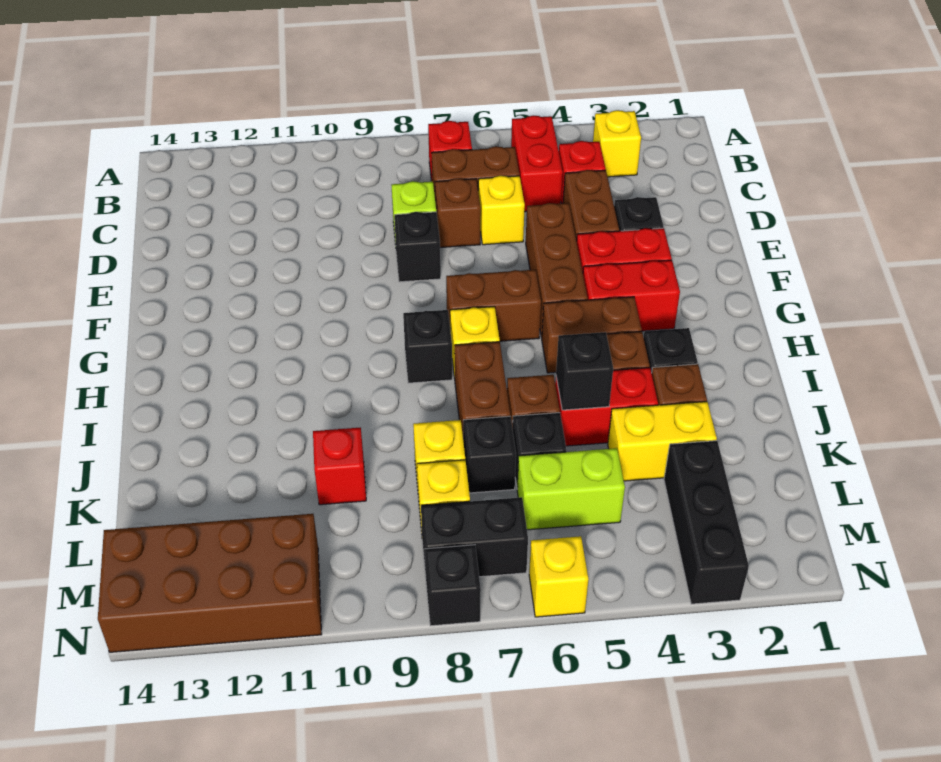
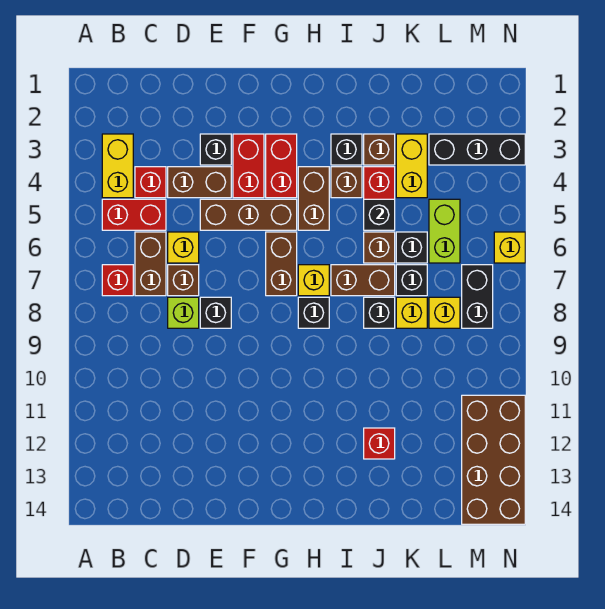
yellow brick B3 level 1 -> yellow brick B3:B4 level 1
red brick K10 level 1 -> red brick J12 level 1
black brick N8 level 1 -> black brick J8 level 1

